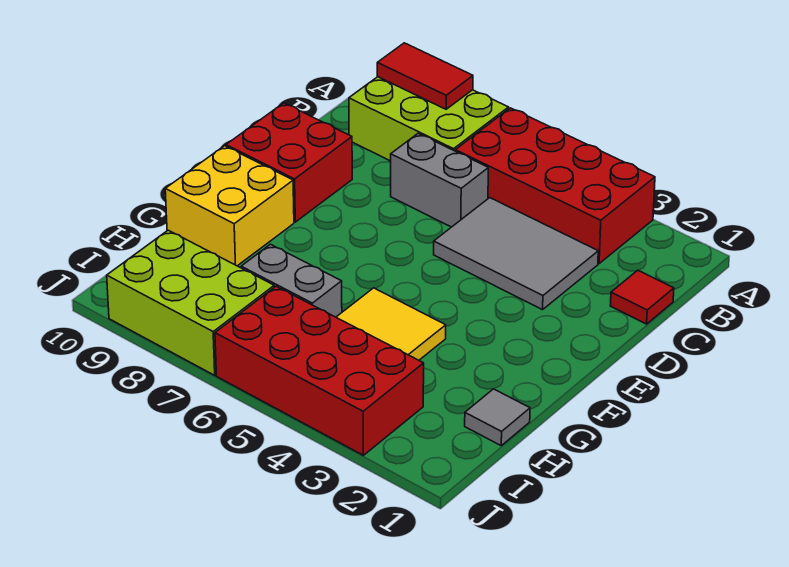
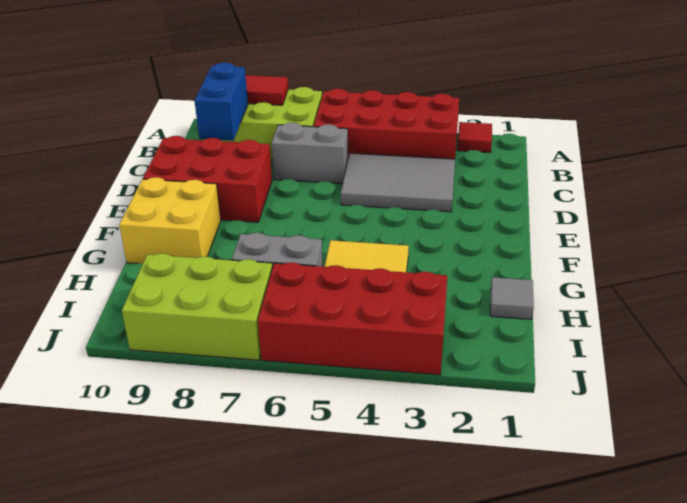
none -> blue brick B9:C9 level 2
red tile C1 level 1 -> red tile A2 level 1
red brick D9:E10 level 1 -> red brick D8:E10 level 1

